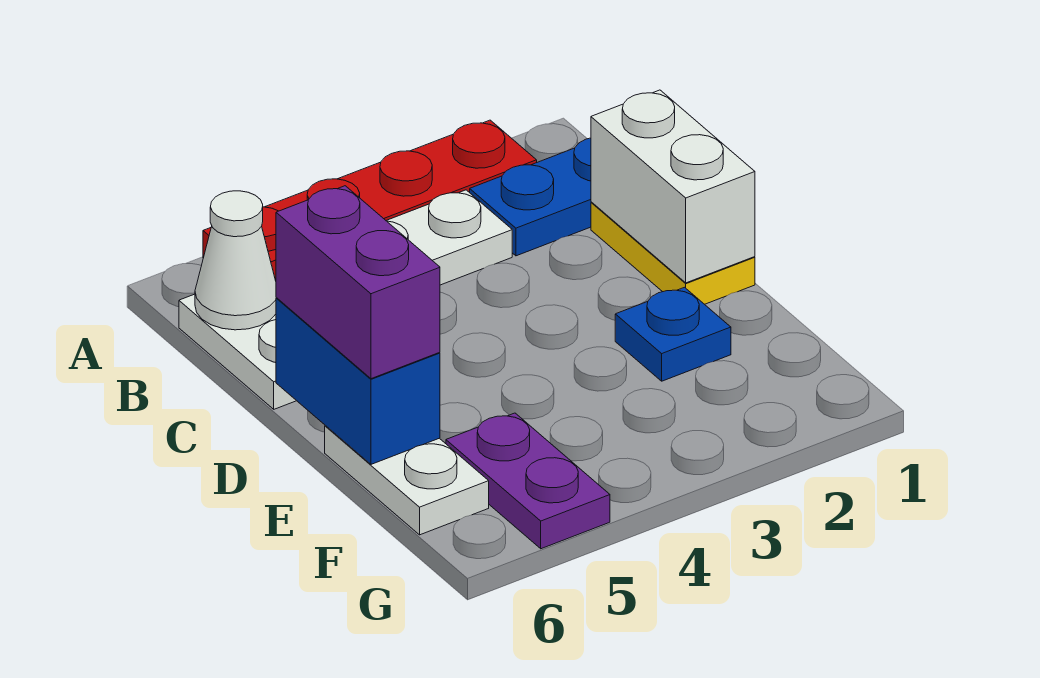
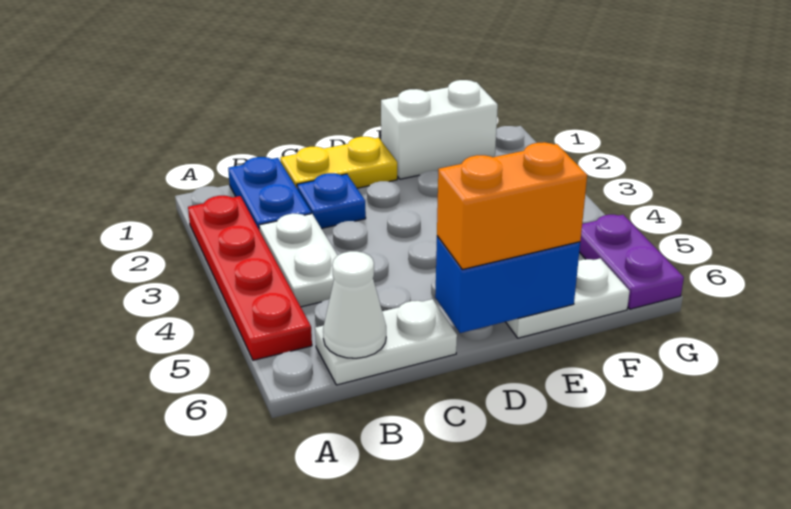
white brick C1:D1 level 2 -> white brick E1:F1 level 1
purple brick D6:E6 level 3 -> orange brick D6:E6 level 3
blue plate E2 level 1 -> blue plate C2 level 1
purple plate F5:G5 level 1 -> purple plate G5:G6 level 1

